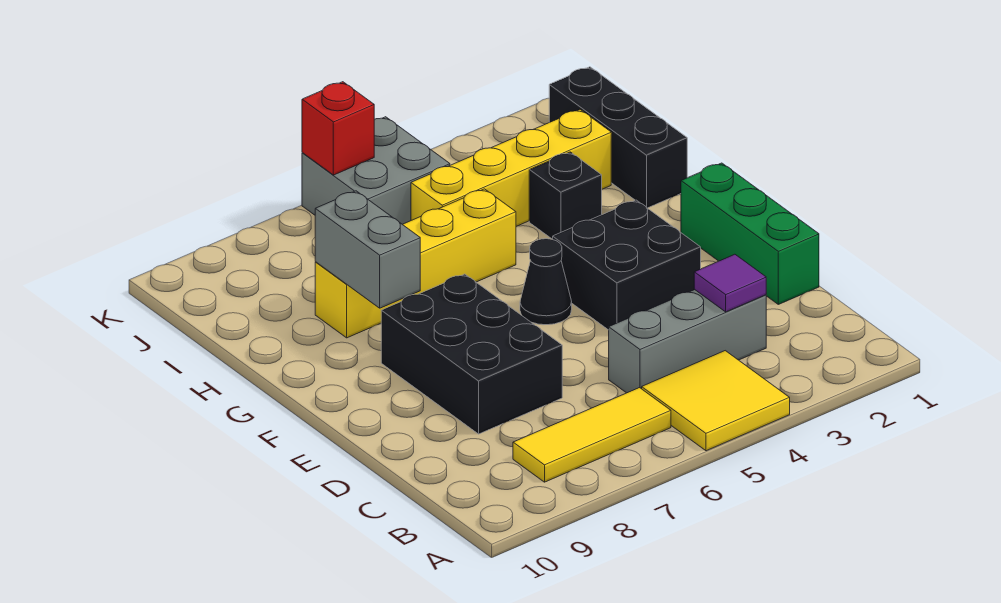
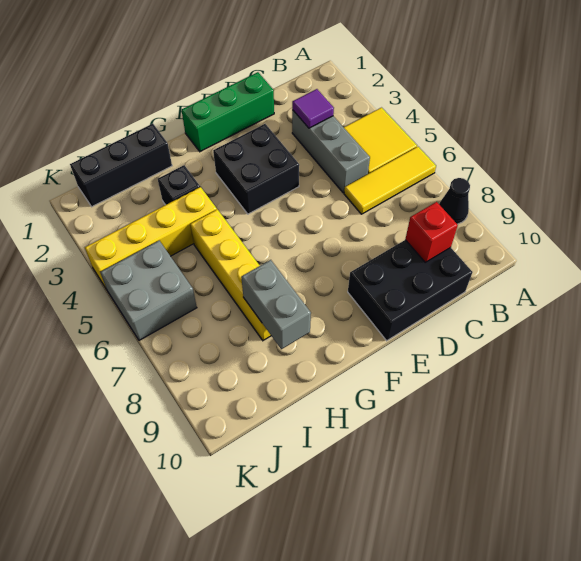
yellow tile B6:B8 level 1 -> yellow tile A6:C6 level 1
black brick D7:F8 level 1 -> black brick C9:E10 level 1
black cone F5 level 1 -> black cone A8 level 1
grey brick G8:H8 level 2 -> grey brick H8:H9 level 2
yellow brick I2:I5 level 1 -> yellow brick H4:K4 level 1
red brick K6 level 2 -> red brick C9 level 2

